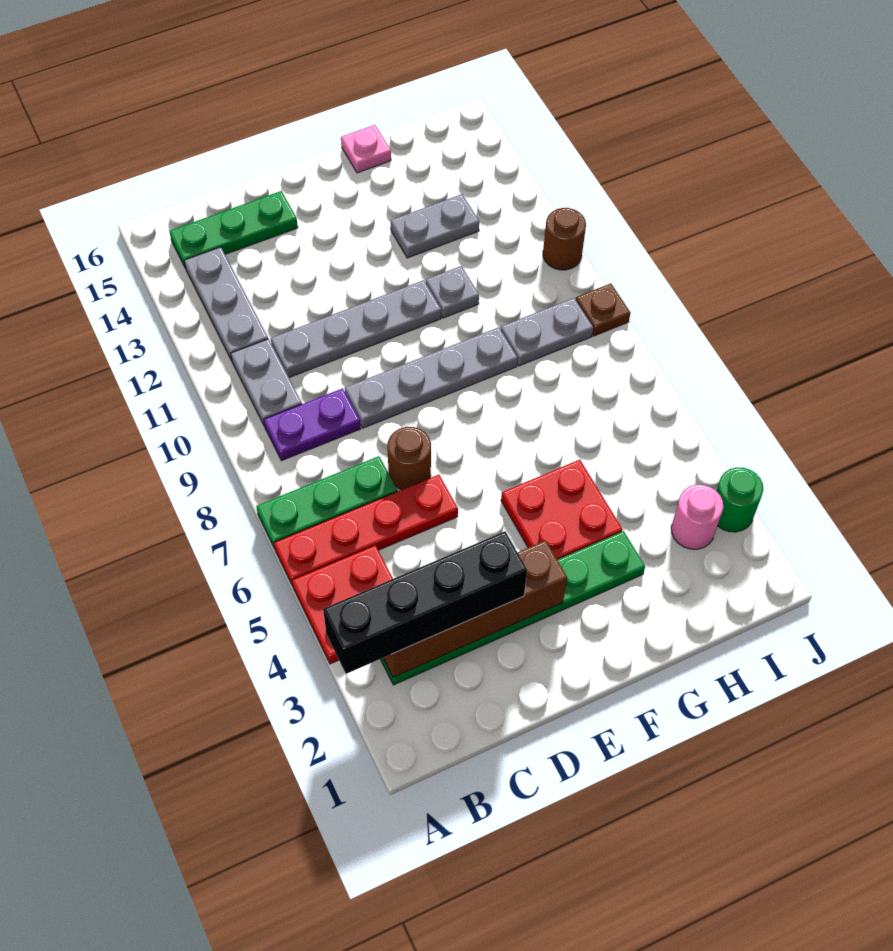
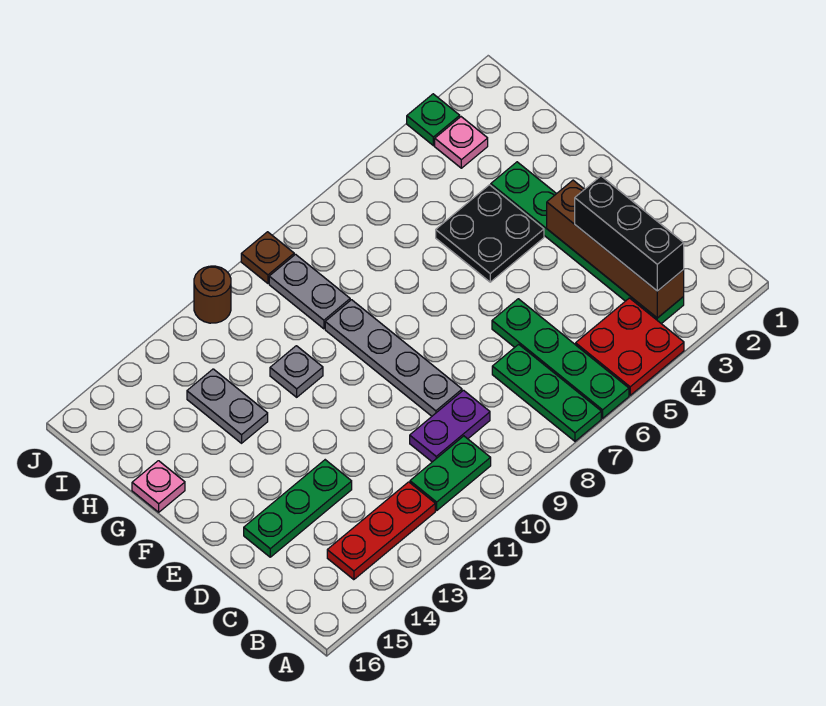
black brick A3:D3 level 3 -> black brick B3:D3 level 3
red plate A6:D6 level 1 -> green plate A6:D6 level 1
purple plate B9:C9 level 1 -> purple plate C9:C10 level 1
grey plate B10:B11 level 1 -> green plate B10:B11 level 1
grey plate B12:B14 level 1 -> red plate B12:B14 level 1
green plate B15:D15 level 1 -> green plate D13:D15 level 1
grey plate C11:F11 level 1 -> none
brown round brick D7 level 1 -> none
red plate F4:G5 level 1 -> black plate F4:G5 level 1
pink round brick I3 level 1 -> pink plate I3 level 1
green round brick J3 level 1 -> green plate J3 level 1

